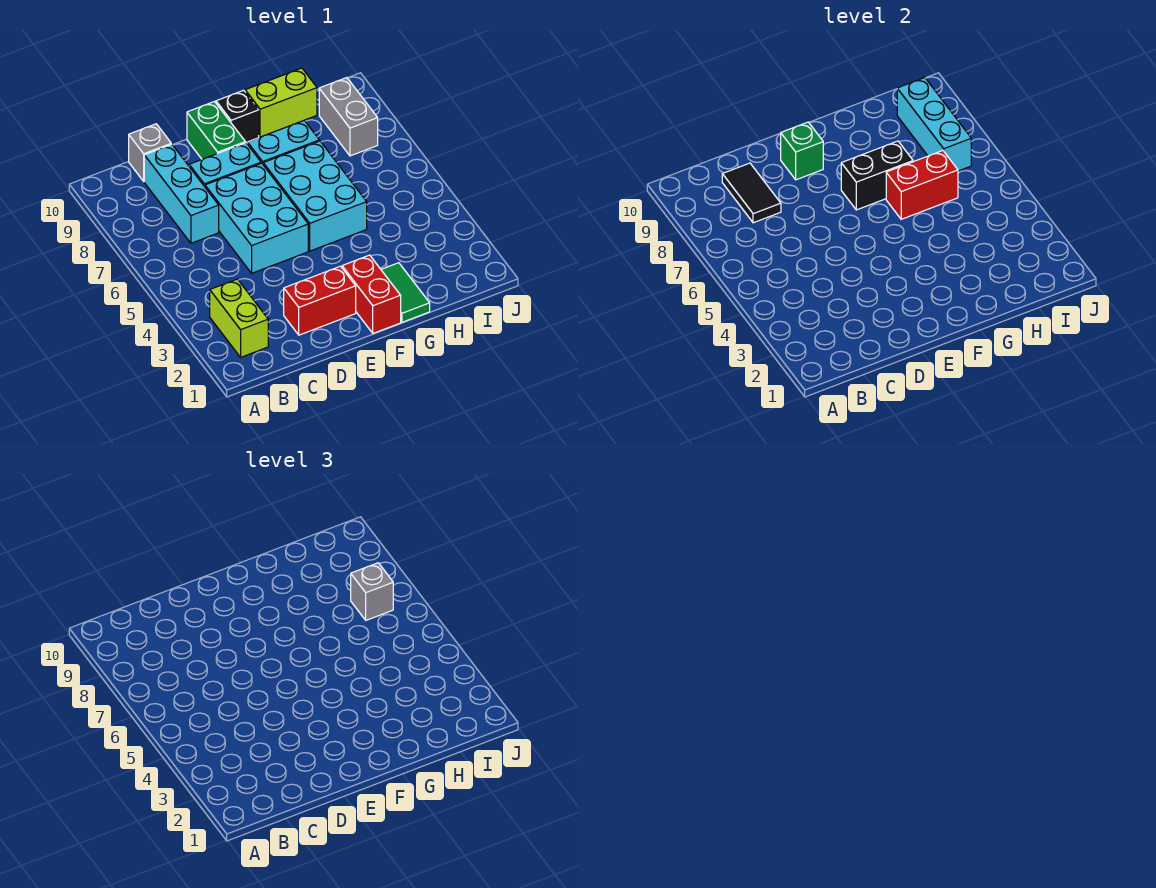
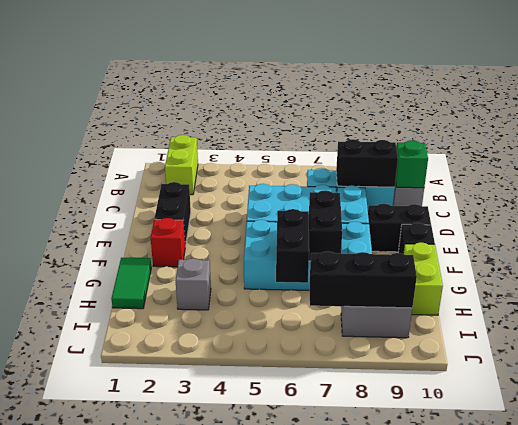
lime brick B2:B3 level 1 -> lime brick A2:B2 level 1
black tile C8:C9 level 2 -> black brick C8:C9 level 2
red brick D2:E2 level 1 -> black brick D2:E2 level 1
green brick E9:E10 level 1 -> black brick E9:E10 level 1
green brick E9 level 2 -> green brick C10 level 2
red brick F1:F2 level 1 -> red brick F2 level 1
green tile G1:G2 level 1 -> green tile G1:H1 level 1
red brick G6:H6 level 2 -> black brick G6:H6 level 2
cyan brick I7:I9 level 2 -> black brick I7:I9 level 2
grey brick I7 level 3 -> grey brick H3 level 1

